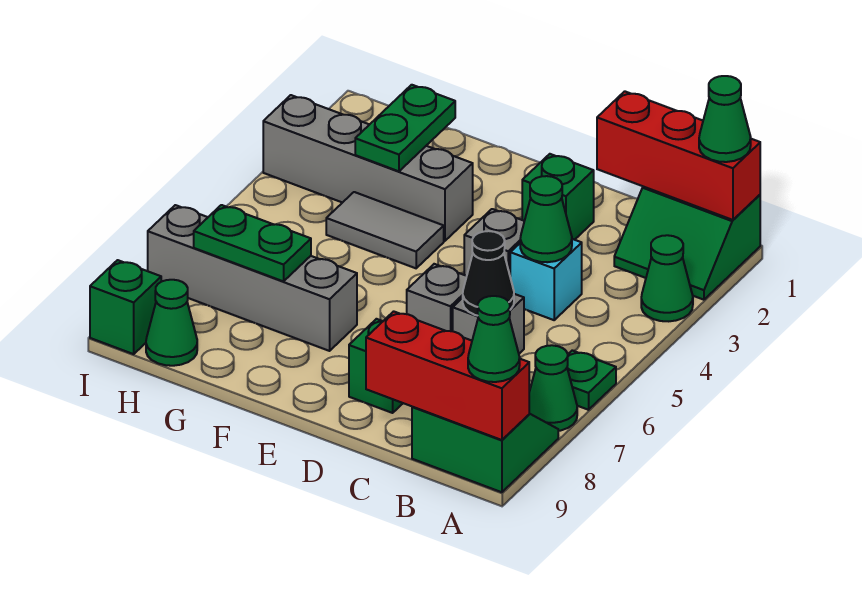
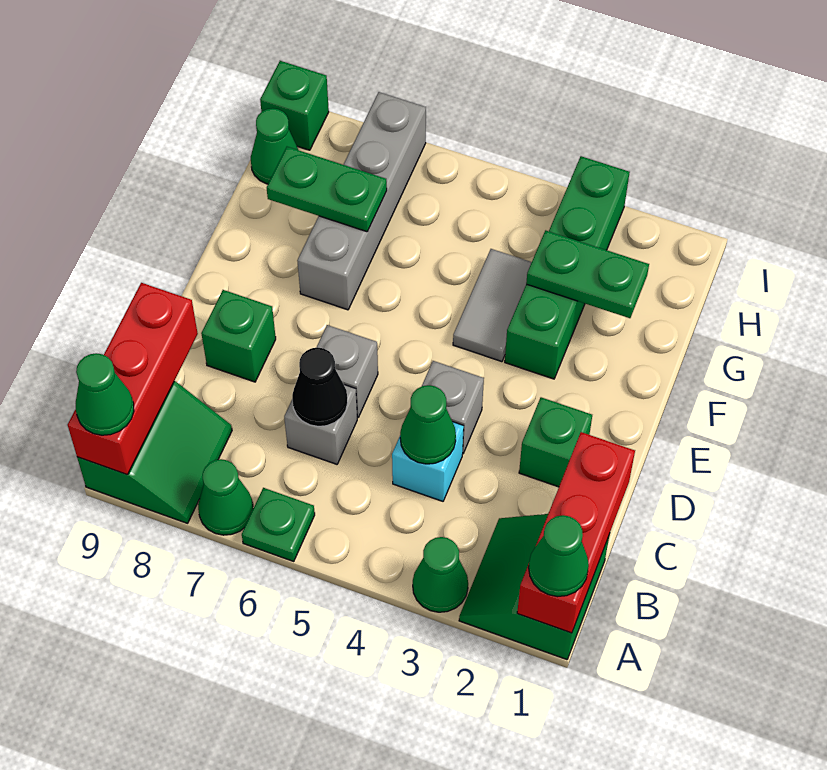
grey brick F3:I3 level 1 -> green brick F3:I3 level 1
green plate G7:H7 level 2 -> green plate G7:G8 level 2

